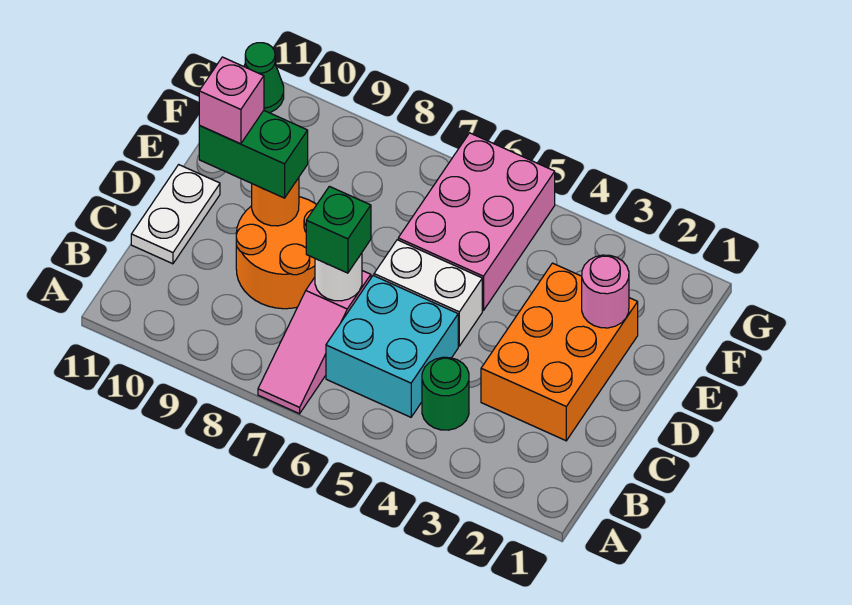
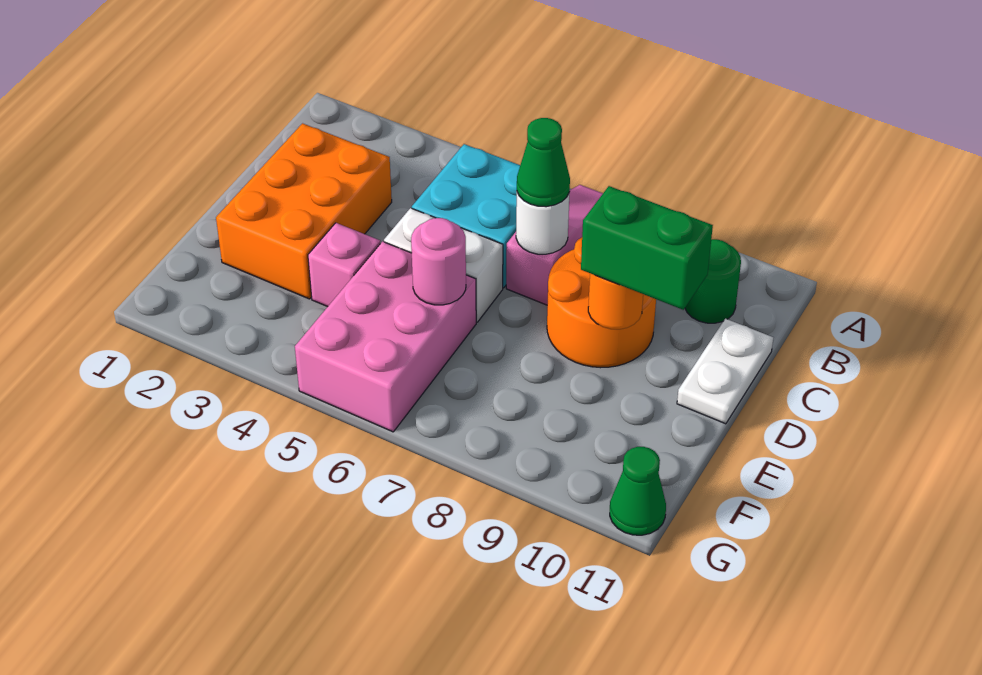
green round brick B4 level 1 -> green round brick B10 level 1
green brick C7 level 3 -> green cone C7 level 3
pink brick D10 level 4 -> pink brick E4 level 1
pink round brick E2 level 2 -> pink round brick E6 level 2

